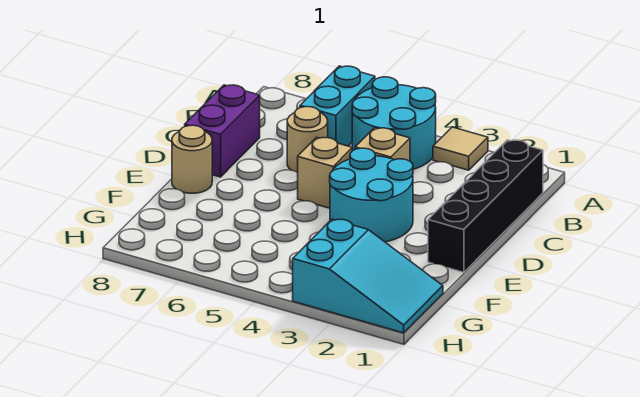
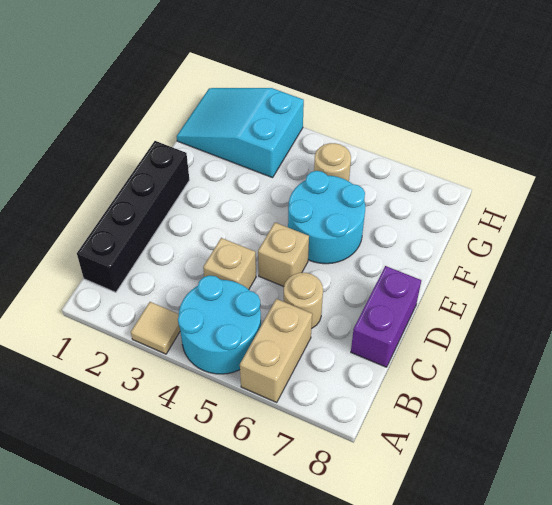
cyan brick A6:B6 level 1 -> tan brick A6:B6 level 1
cyan round brick D3:E4 level 1 -> cyan round brick E5:F6 level 1
tan round brick E8 level 1 -> tan round brick G5 level 1

